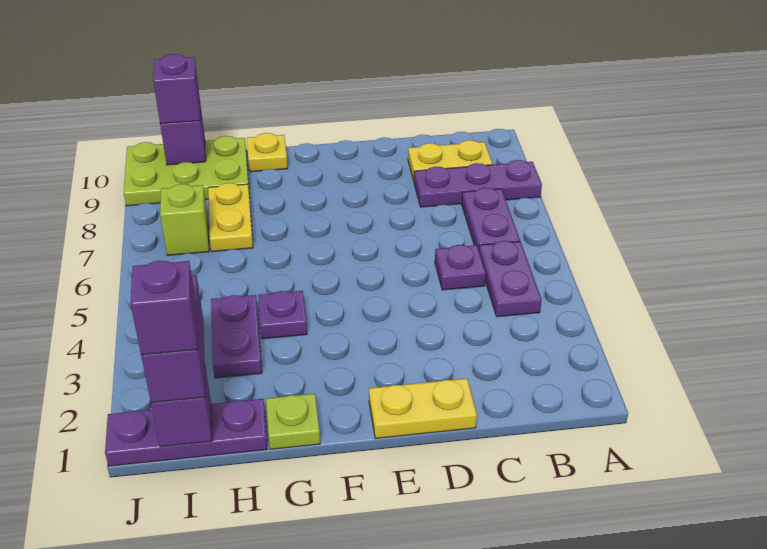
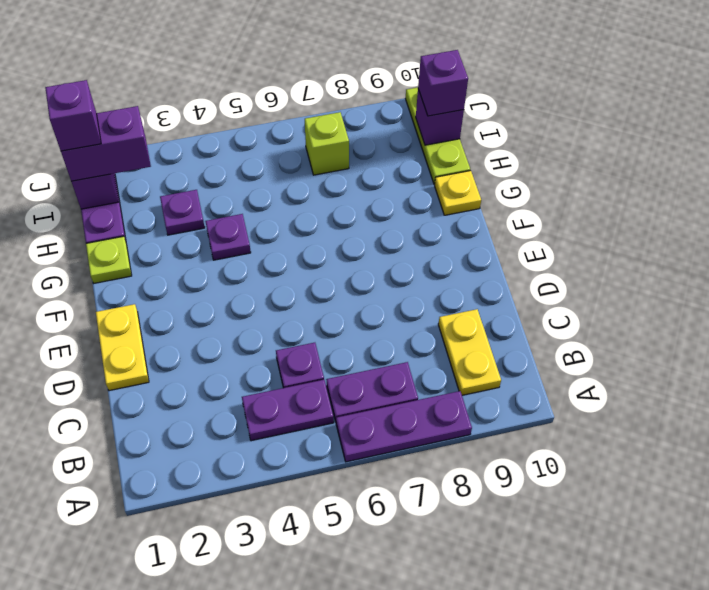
purple plate A8:C8 level 1 -> purple plate A6:A8 level 1
purple plate H3:H4 level 1 -> purple plate H3 level 1
yellow plate H7:H8 level 1 -> none
lime plate H9:J10 level 1 -> lime plate H10:J10 level 1

